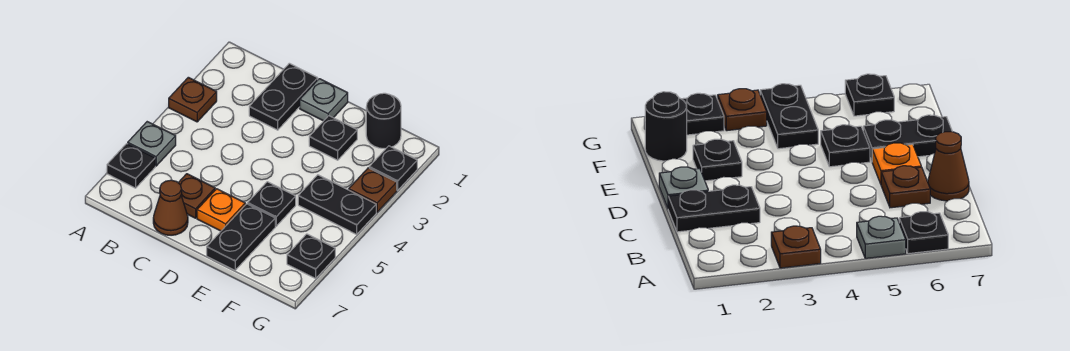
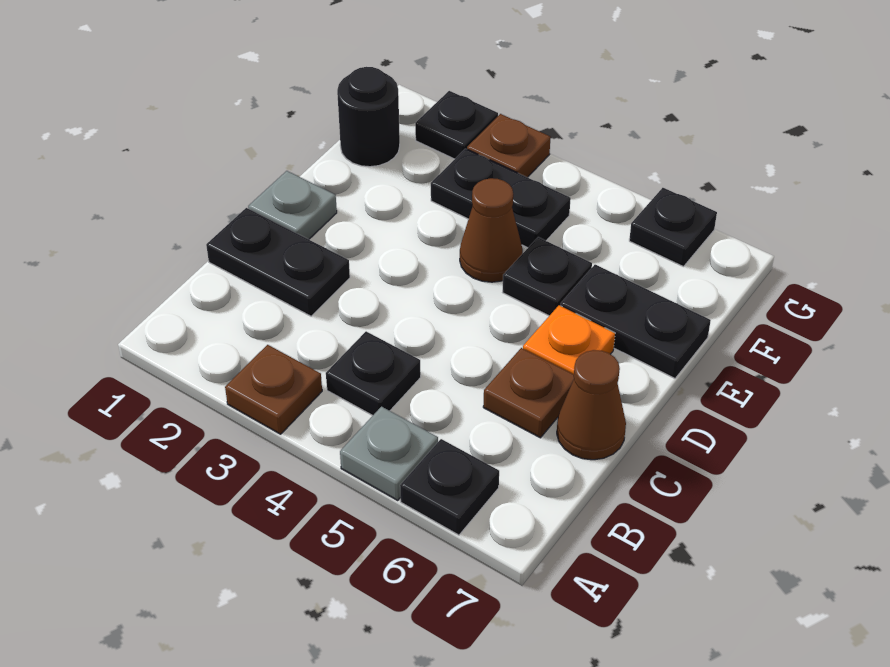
black plate E2 level 1 -> black plate B4 level 1
none -> brown cone E4 level 1
black plate F4:G4 level 1 -> black plate F3:F4 level 1

